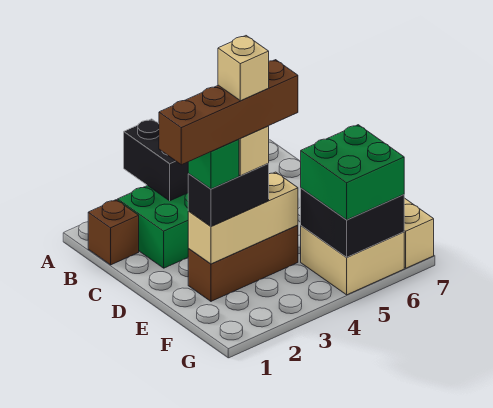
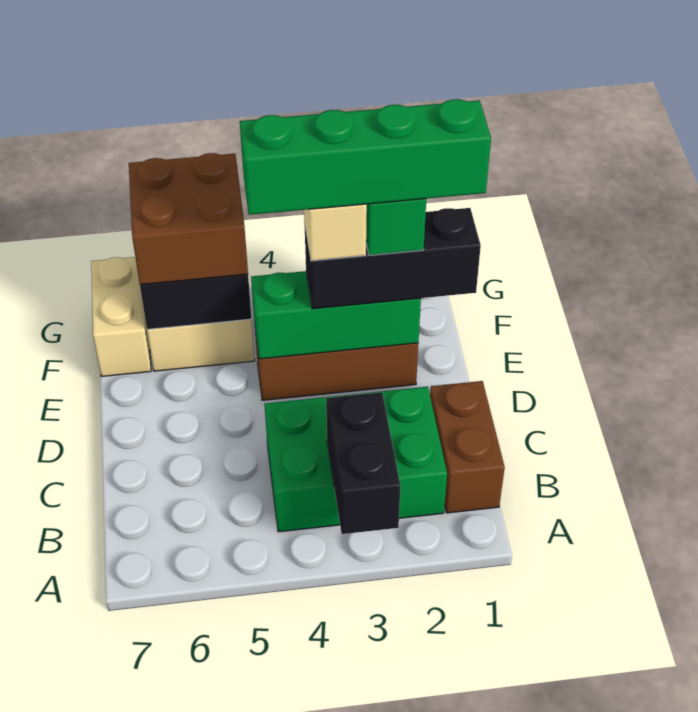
brown brick B1 level 1 -> brown brick B1:C1 level 1
brown brick E1:E4 level 5 -> green brick E1:E4 level 5
tan brick E2:E4 level 2 -> green brick E2:E4 level 2
black brick E2:E3 level 3 -> black brick E1:E3 level 3
tan brick E3 level 6 -> none
green brick F5:G6 level 3 -> brown brick F5:G6 level 3

